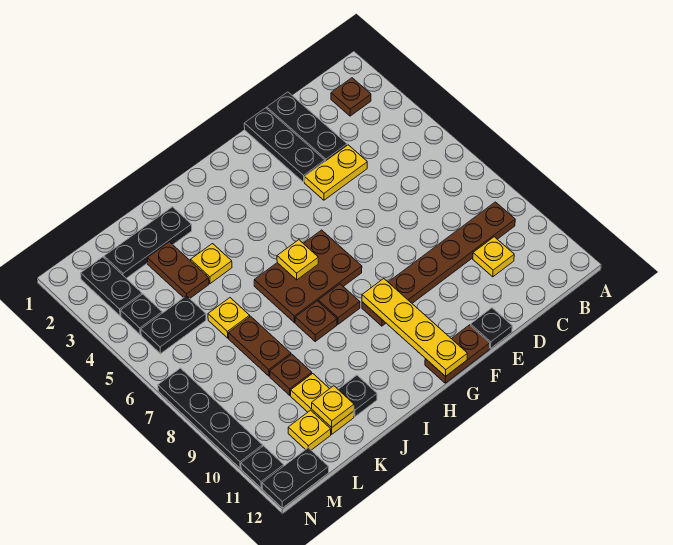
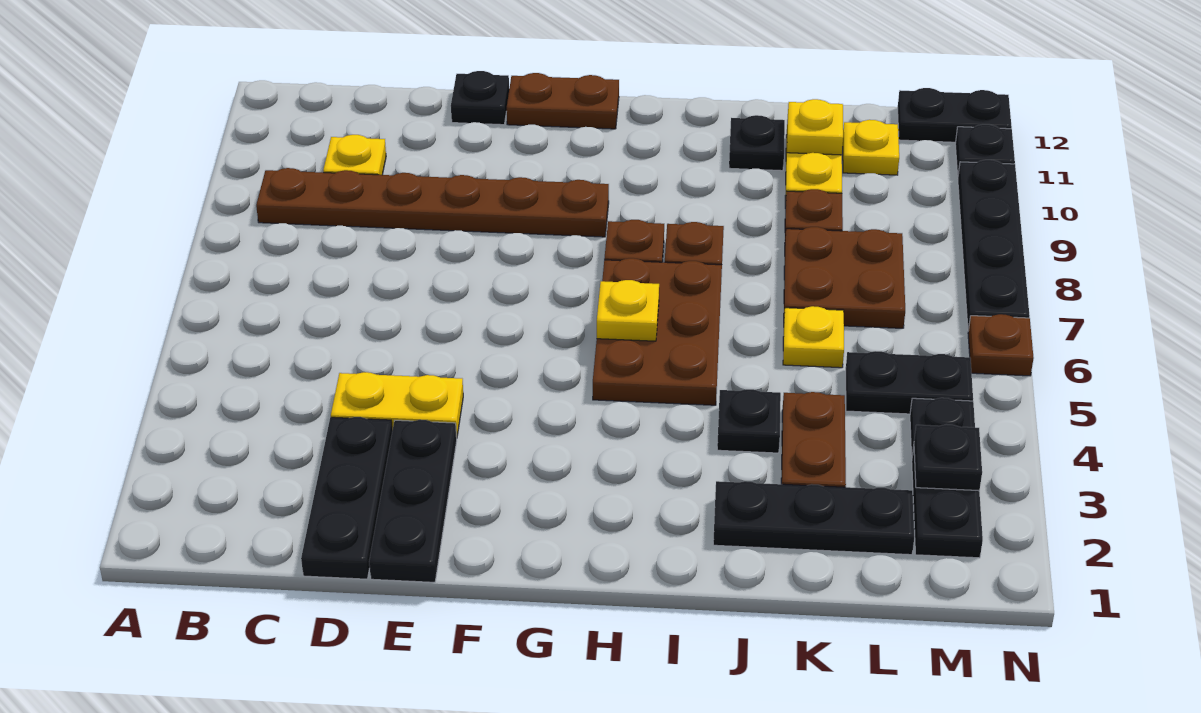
brown plate B2 level 1 -> brown plate N6 level 1
brown plate G6:I7 level 1 -> brown plate H5:I7 level 1
yellow plate G9:G12 level 2 -> none
yellow plate J4 level 1 -> black plate J4 level 1
brown plate K7:K8 level 1 -> brown plate K7:L8 level 1
none -> black plate M3 level 2

